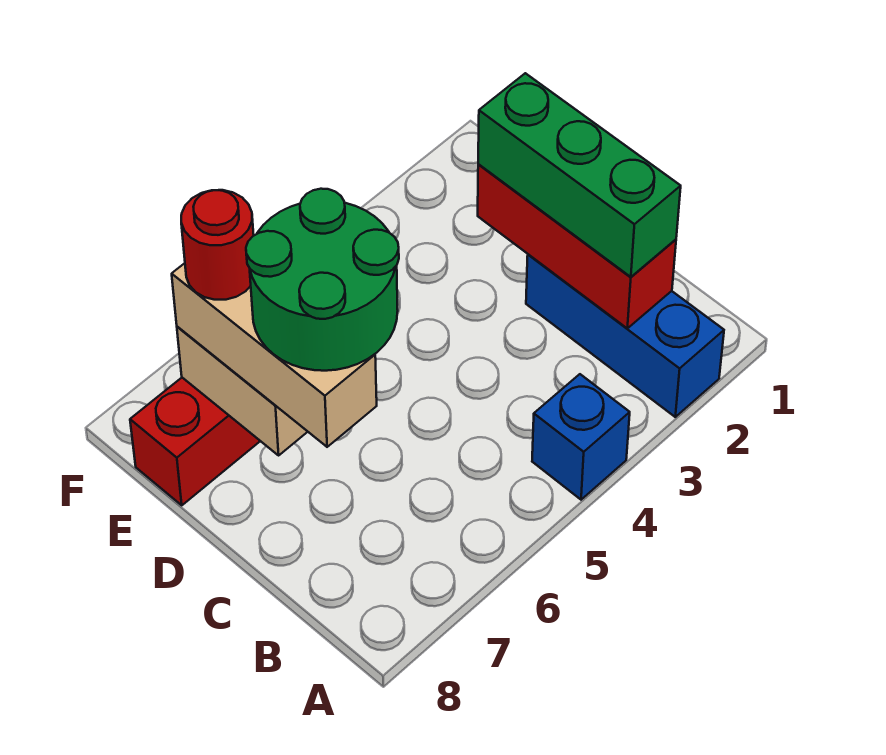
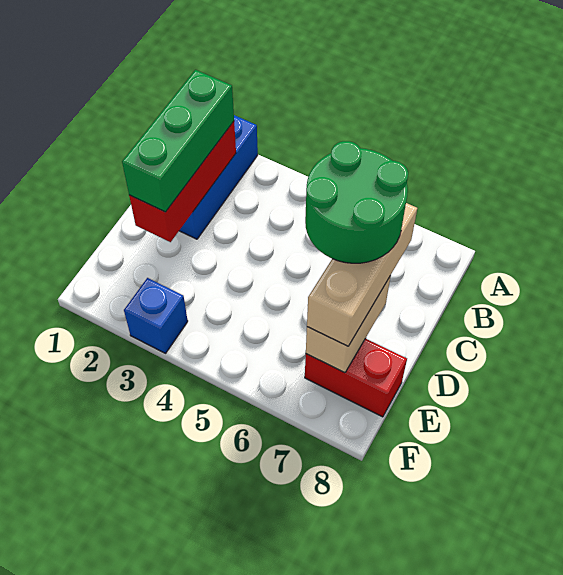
blue brick A4 level 1 -> blue brick F3 level 1
red round brick E7 level 4 -> none

